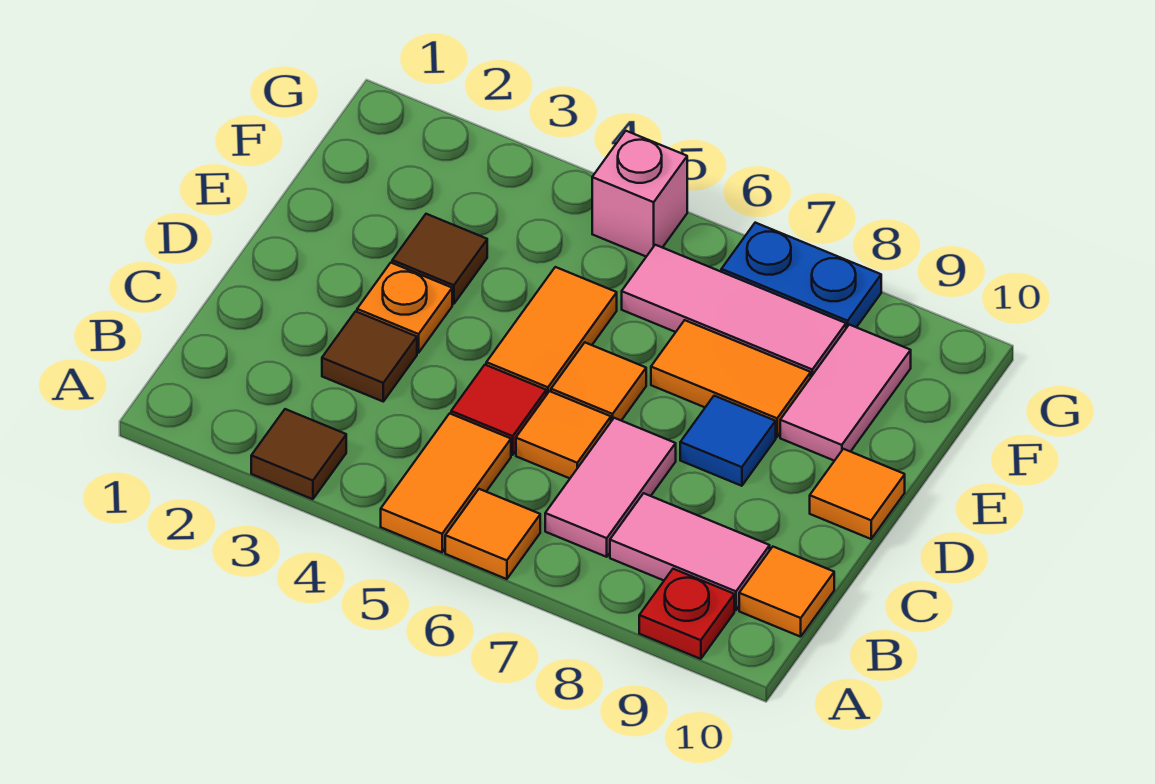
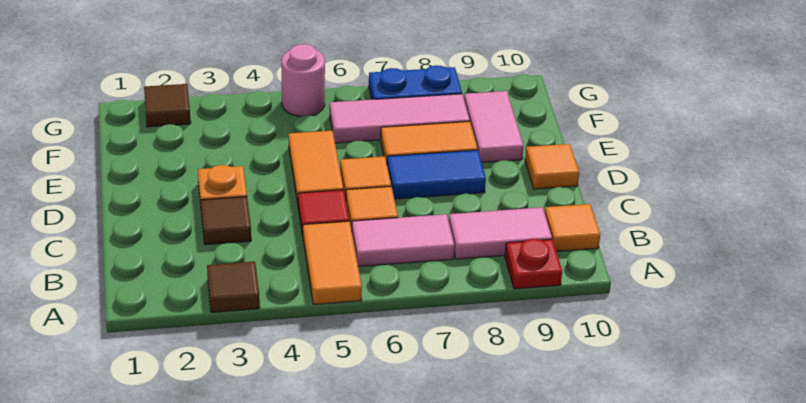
orange tile A6 level 1 -> none
pink tile B7:C7 level 1 -> pink tile B6:B7 level 1
blue tile D8 level 1 -> blue tile D7:D8 level 1
brown tile E3 level 1 -> brown tile G2 level 1
pink brick G5 level 1 -> pink round brick G5 level 1

